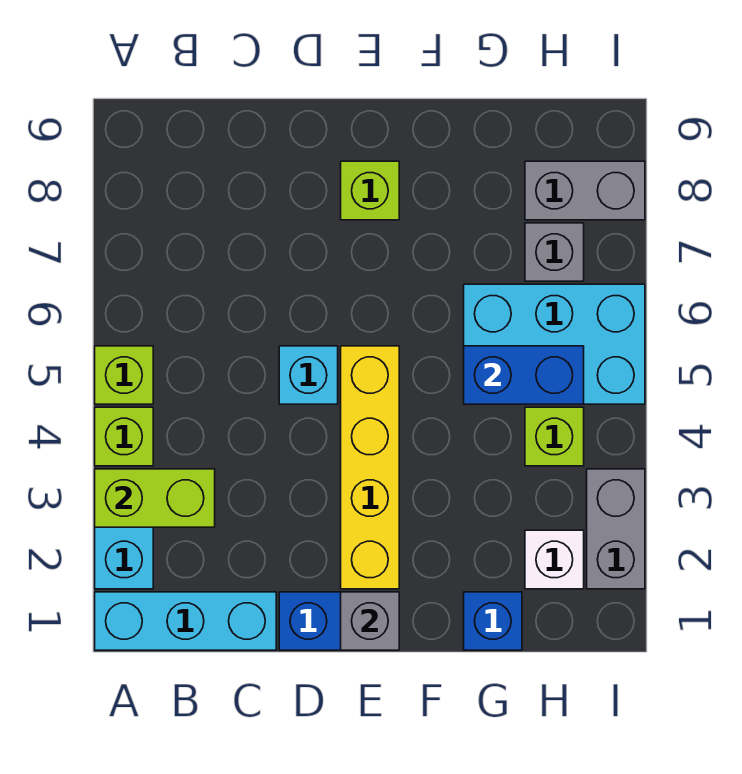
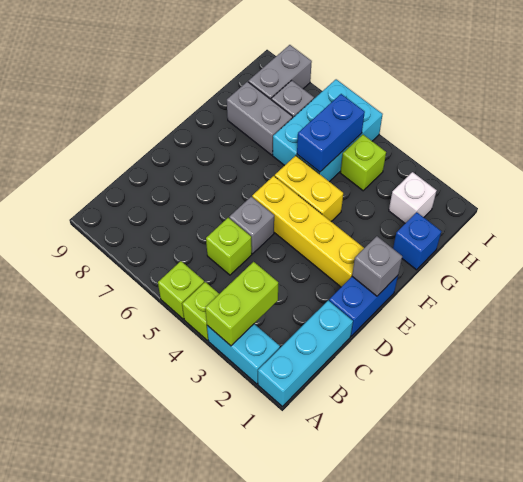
cyan brick D5 level 1 -> grey brick D5 level 1
lime brick E8 level 1 -> lime brick C5 level 1
none -> yellow brick F4:F5 level 1
grey brick I2:I3 level 1 -> grey brick G7:G8 level 1

